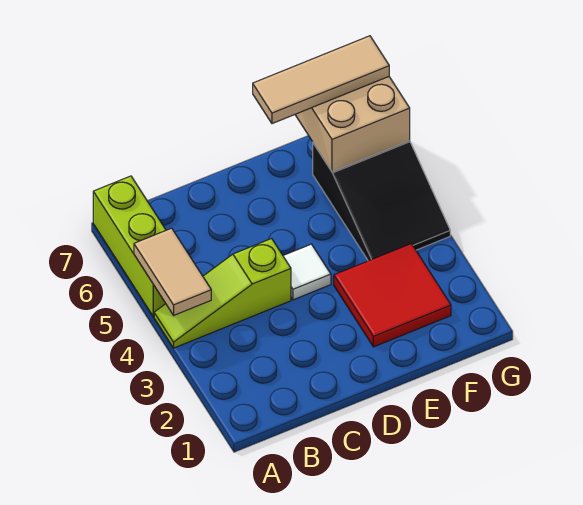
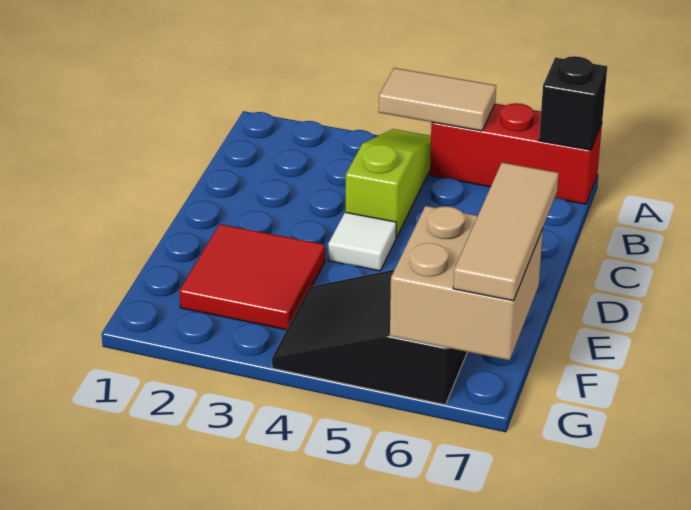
lime brick A5:A7 level 1 -> red brick A5:A7 level 1
none -> black brick A7 level 2

